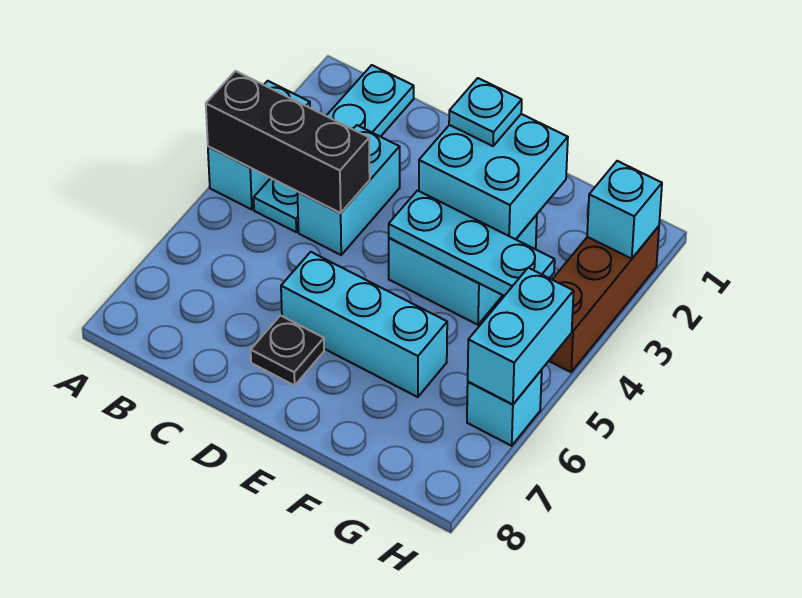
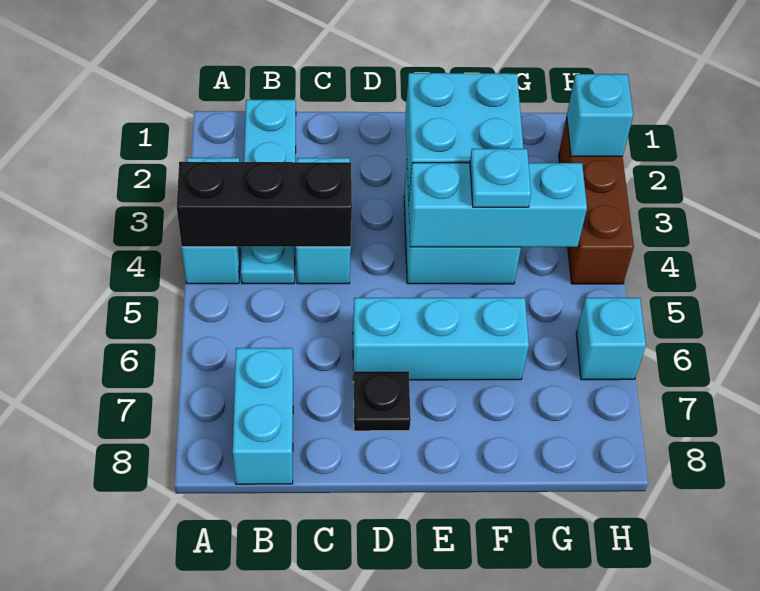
cyan plate E2 level 3 -> cyan plate F4 level 3
cyan plate E4:G4 level 2 -> cyan brick E4:G4 level 2
cyan brick H5:H6 level 2 -> cyan brick B7:B8 level 1

